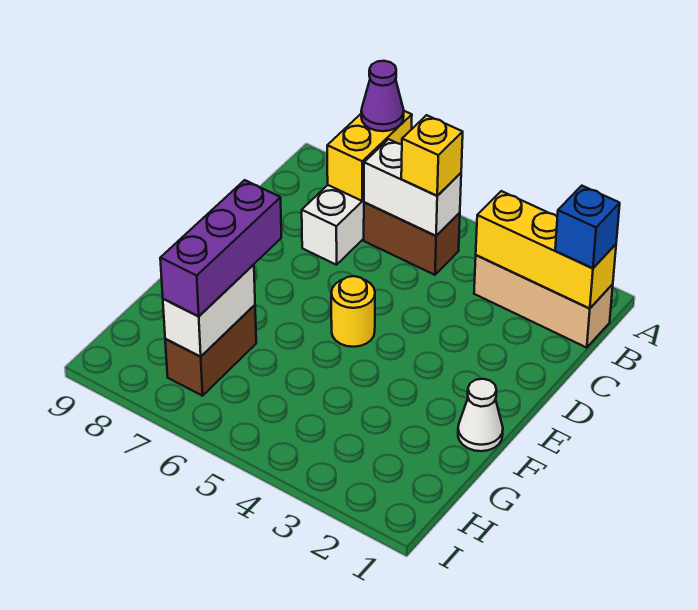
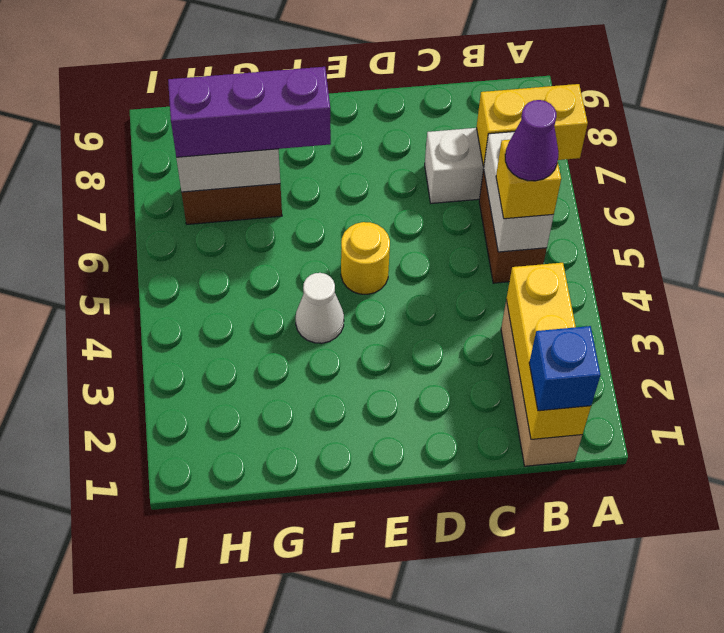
purple cone A7 level 3 -> purple cone B5 level 4
white cone F1 level 1 -> white cone F4 level 1

